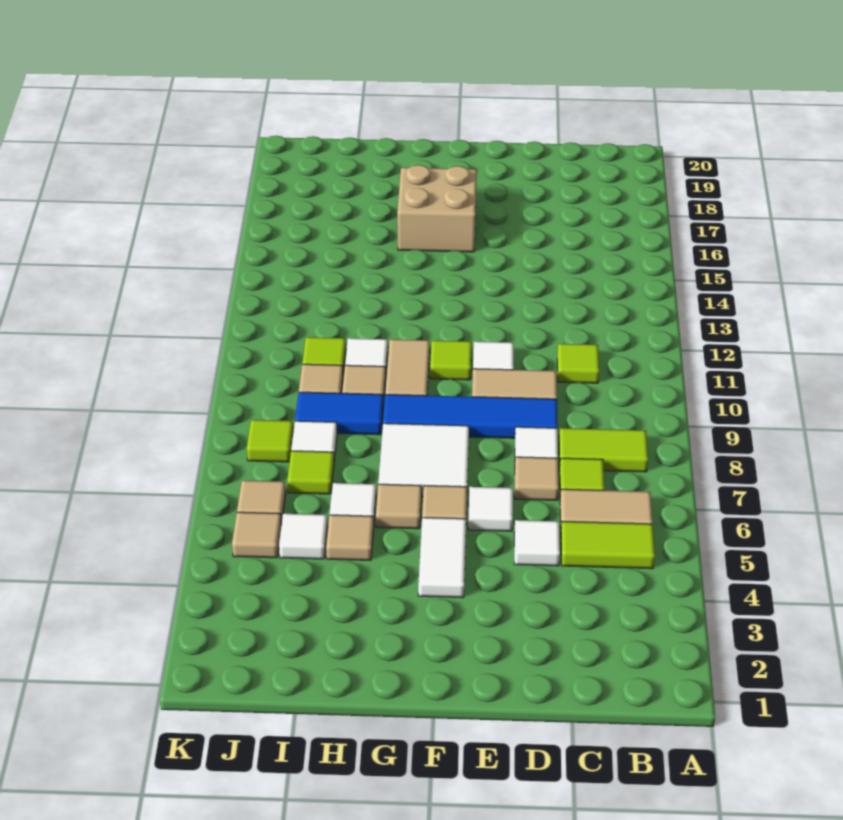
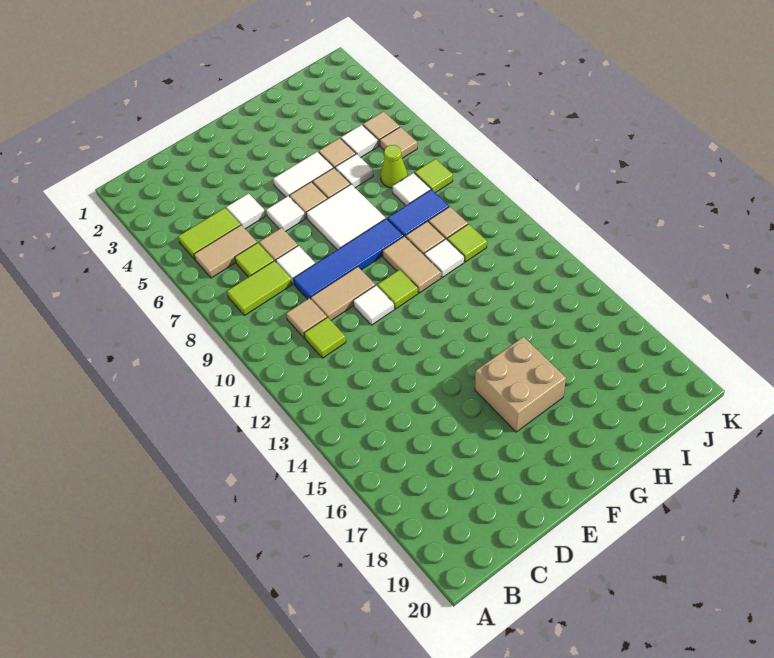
none -> tan tile C10 level 1
white tile F4:F5 level 1 -> white tile F5:G5 level 1
lime tile I7 level 1 -> lime cone I7 level 1

